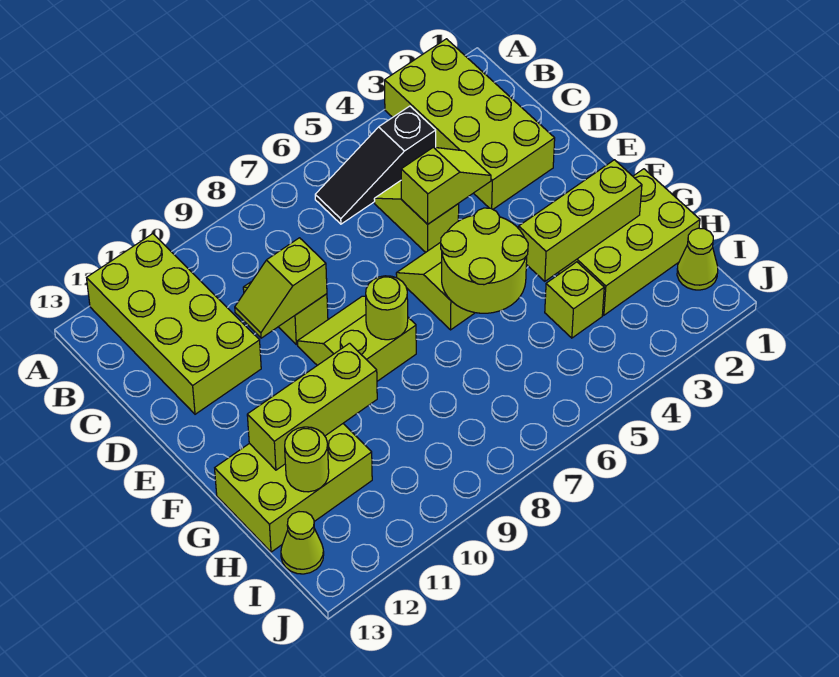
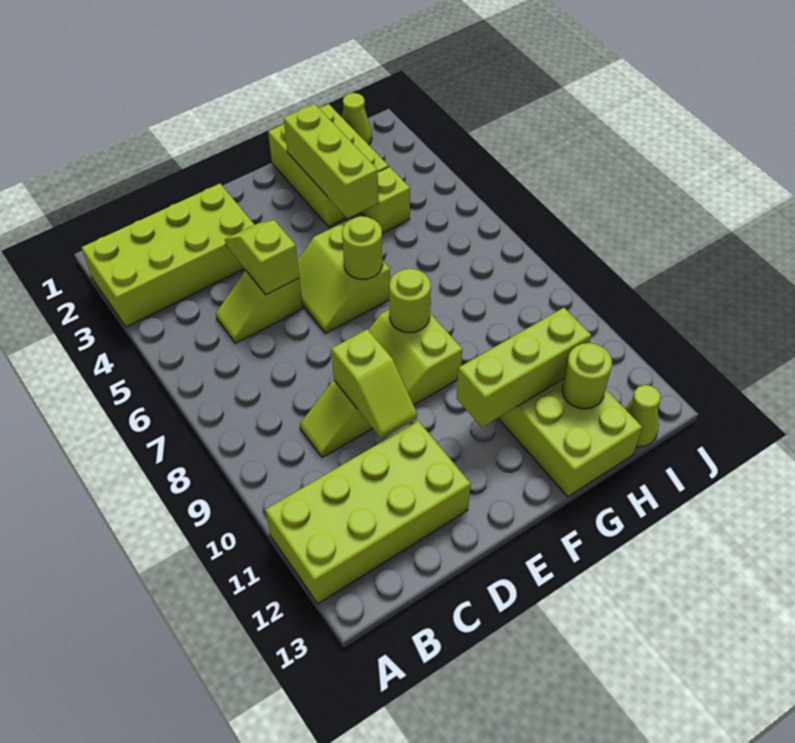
black slope B4:B6 level 1 top 4 -> none
lime round brick F5:G6 level 2 -> lime round brick F6 level 2
lime brick G10:G12 level 2 -> lime brick F11:H11 level 2

